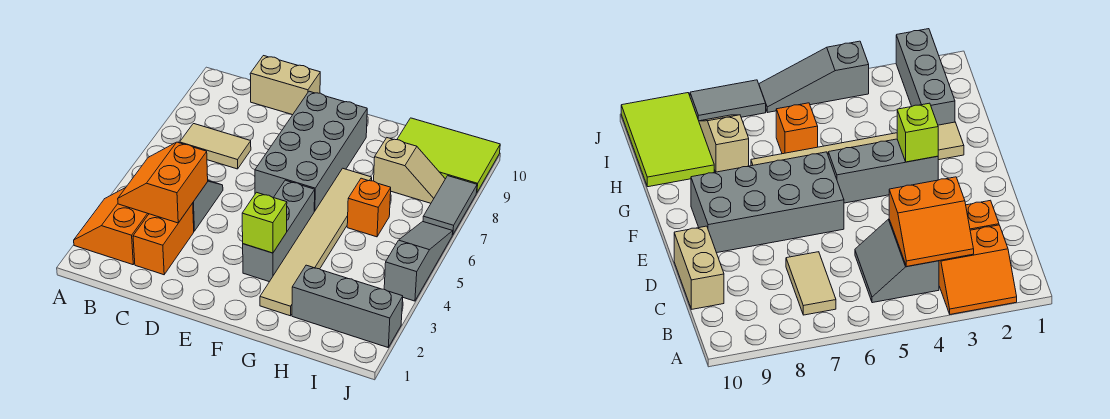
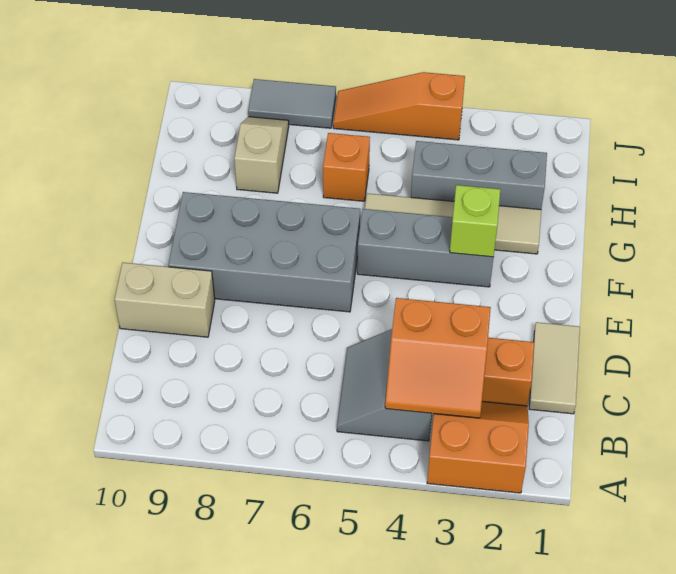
orange slope A2:B3 level 1 top B -> orange slope A2:B3 level 1 top A
tan tile B7:C7 level 1 -> tan tile C1:D1 level 1
tan brick C10:D10 level 1 -> tan brick D9:D10 level 1
tan tile G2:G7 level 1 -> tan tile G2:G5 level 1
grey brick H2:J2 level 1 -> grey brick H2:H4 level 1
lime tile H9:J10 level 1 -> none
grey slope J4:J6 level 1 top 4 -> orange slope J4:J6 level 1 top 4

